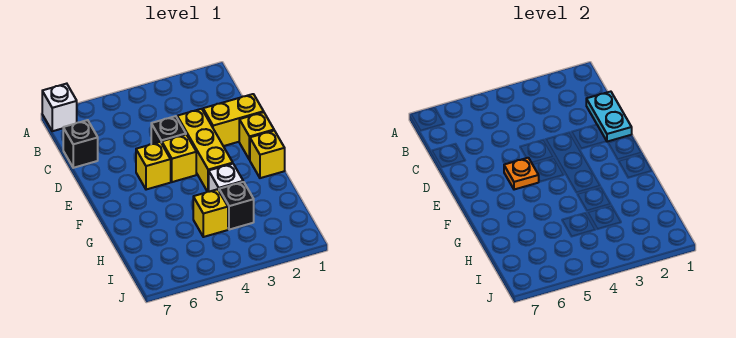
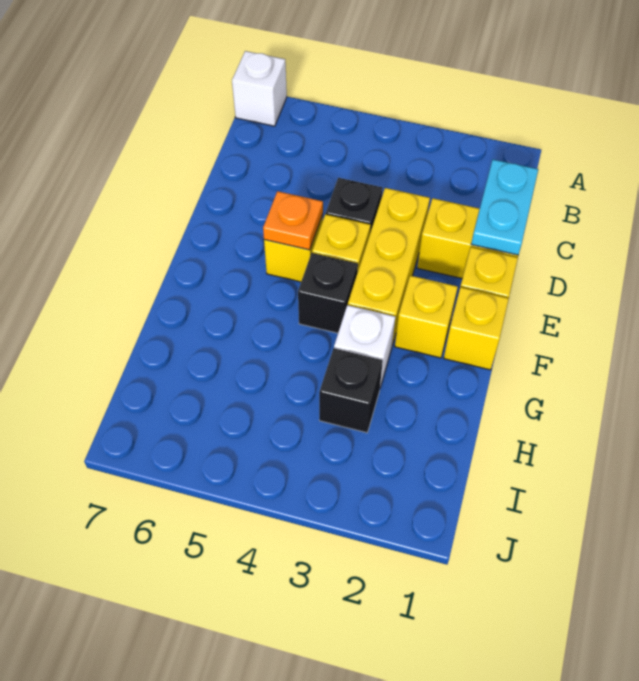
black brick C7 level 1 -> black brick F4 level 1
yellow brick H4 level 1 -> yellow brick F2 level 1

